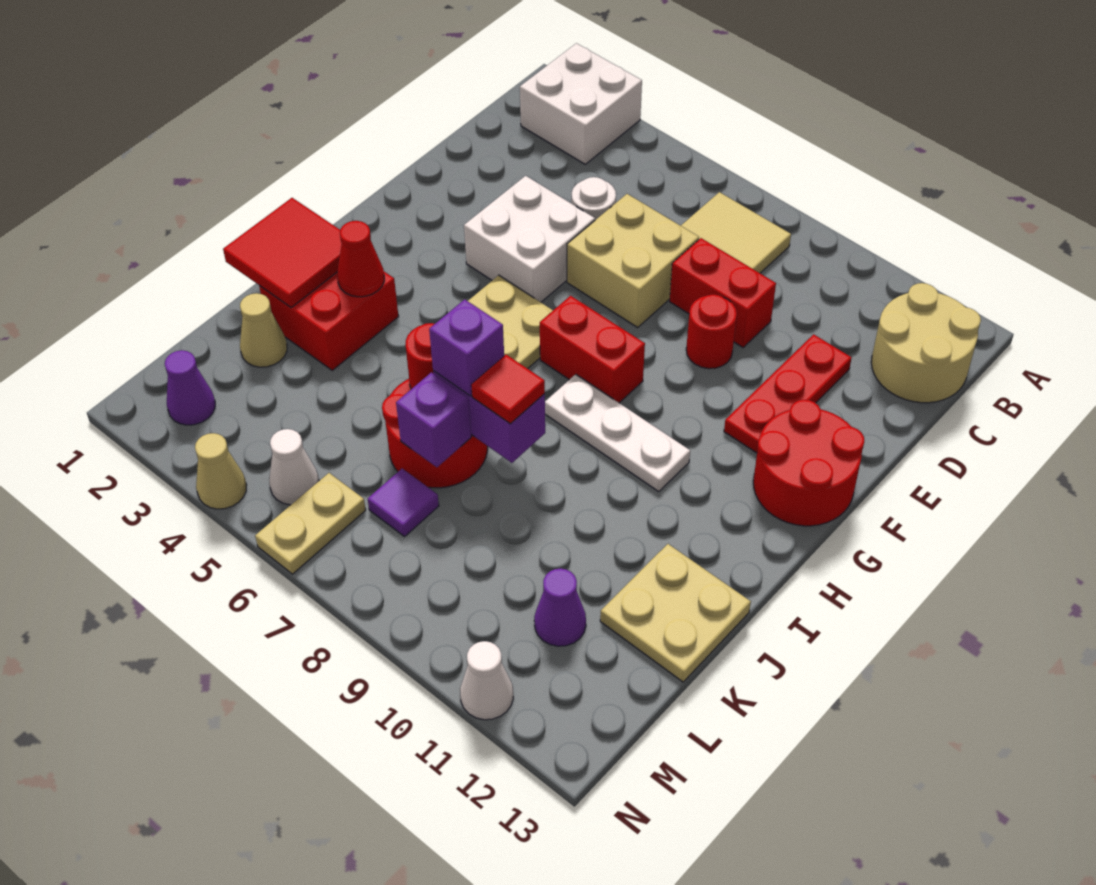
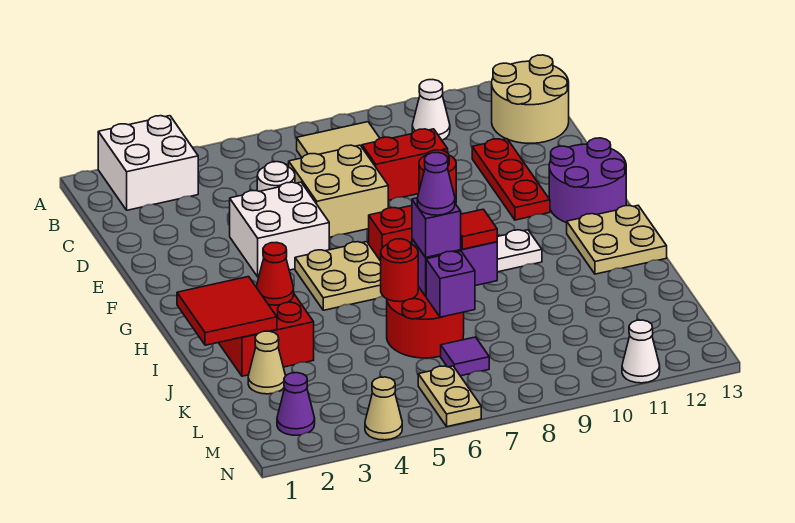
red round brick F12:G13 level 1 -> purple round brick F12:G13 level 1
tan plate J12:K13 level 1 -> tan plate H12:I13 level 1
purple cone L11 level 1 -> purple cone J7 level 4
white cone M5 level 1 -> white cone B10 level 1

